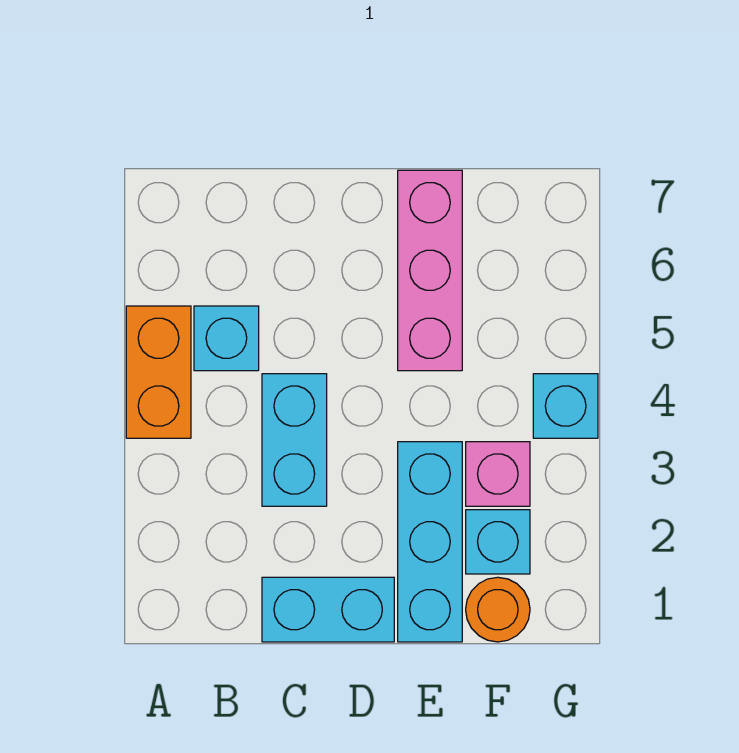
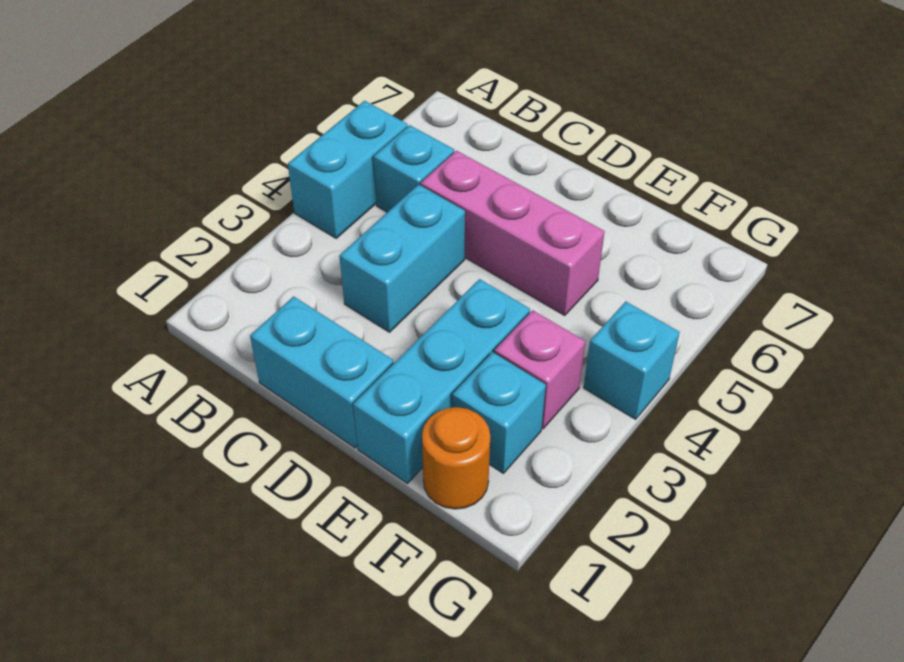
orange brick A4:A5 level 1 -> cyan brick A4:A5 level 1
pink brick E5:E7 level 1 -> pink brick C5:E5 level 1

